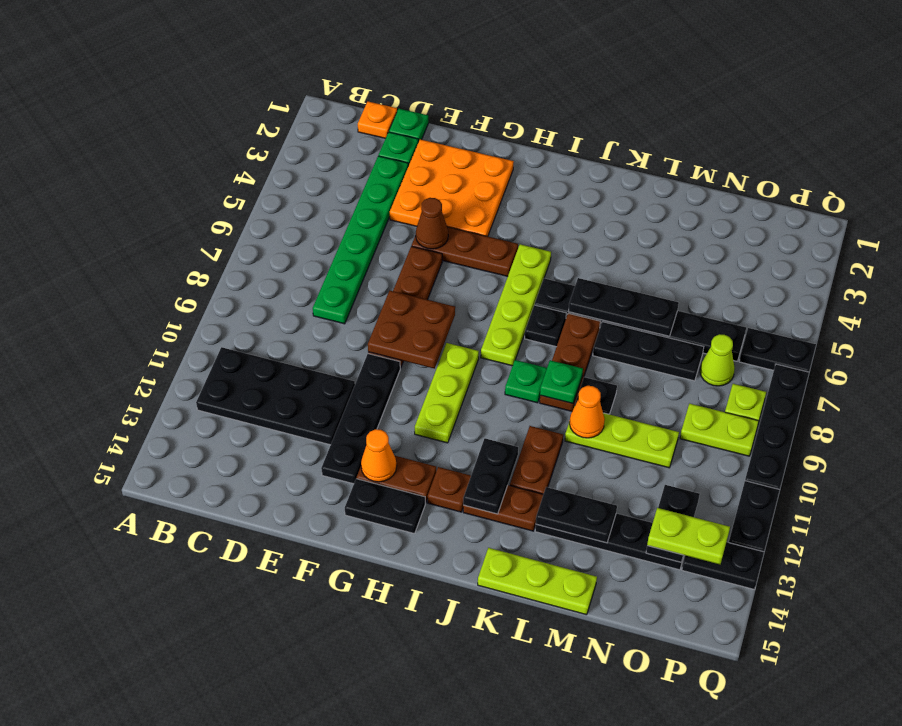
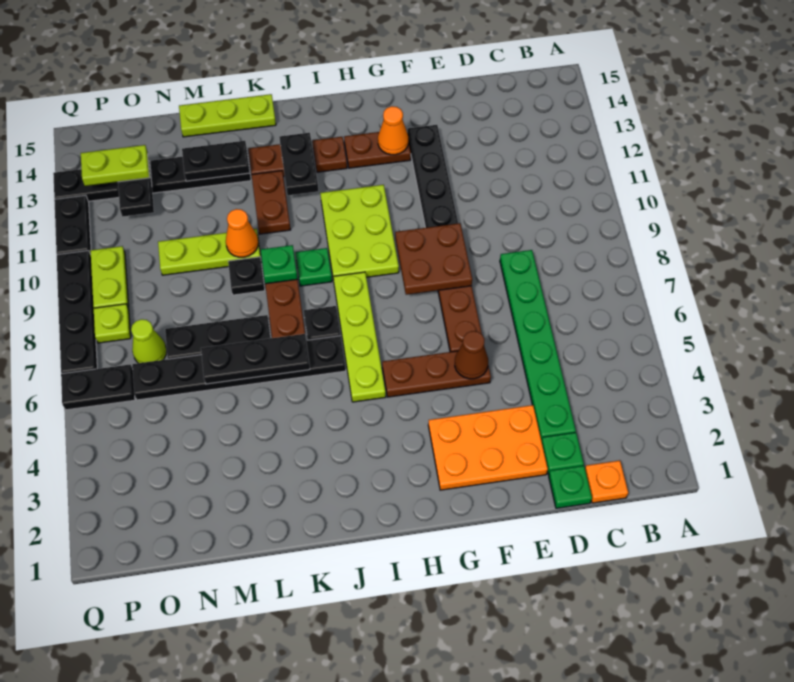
black plate B11:E12 level 1 -> none
orange plate E2:G4 level 1 -> orange plate E2:G3 level 1
black plate G14:H14 level 1 -> none
lime plate H9:H11 level 1 -> lime plate H9:I11 level 1
lime plate O9:P9 level 1 -> lime plate P9:P10 level 1

